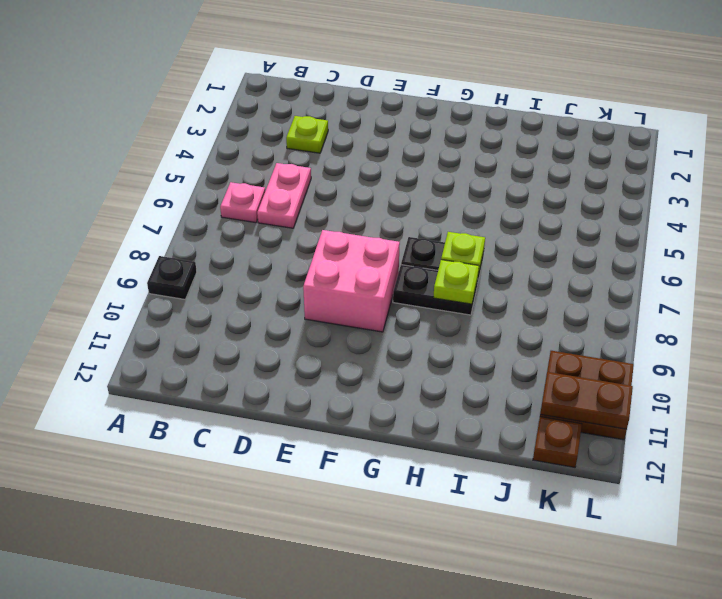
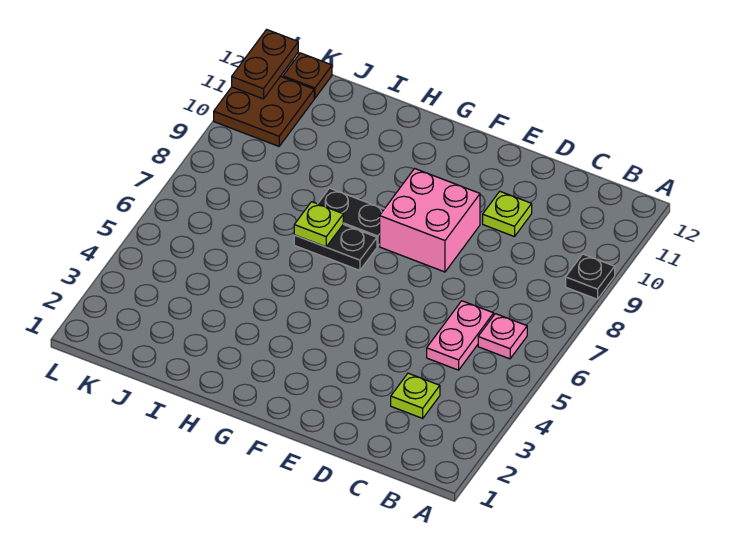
lime plate H8 level 2 -> lime plate D10 level 1
brown plate K11:L11 level 2 -> brown plate L11:L12 level 2

